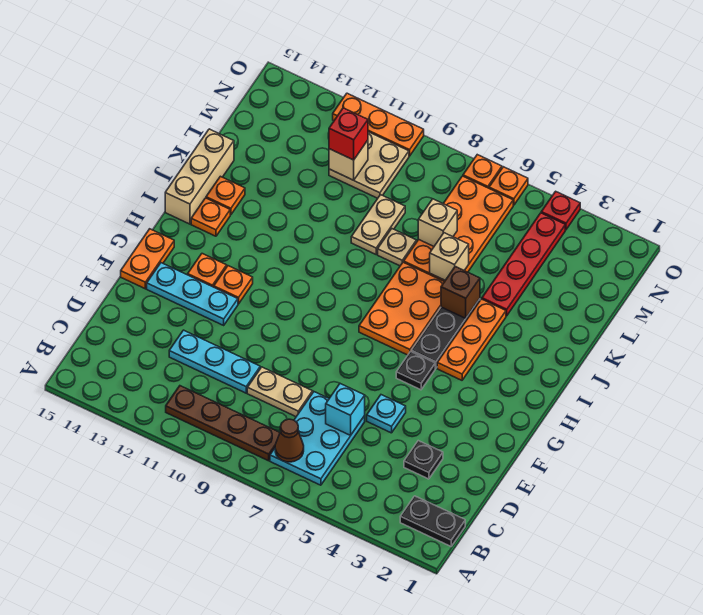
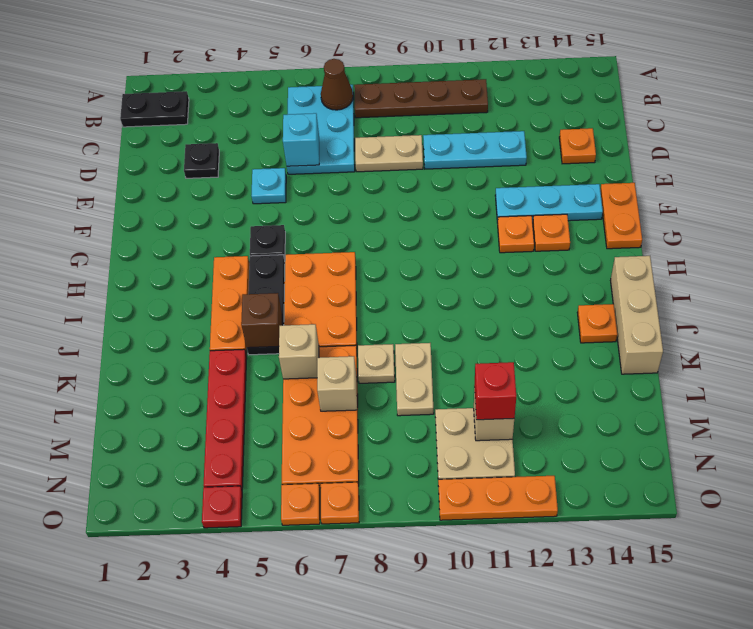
orange plate I14 level 1 -> orange plate D14 level 1

